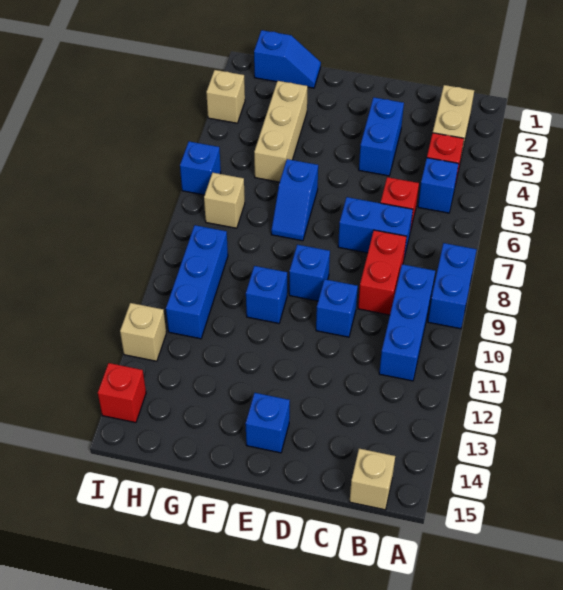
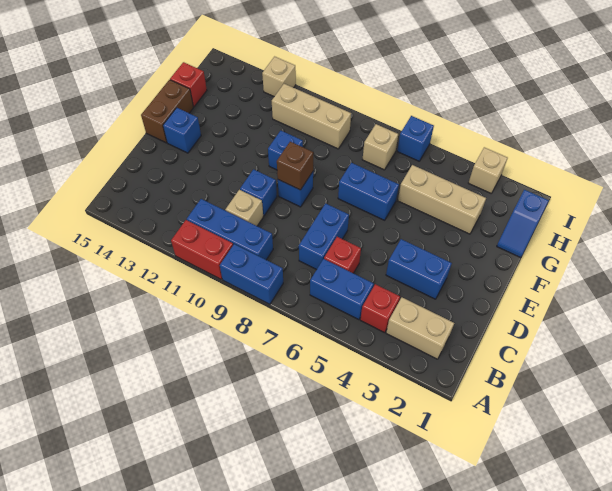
blue brick B5 level 1 -> blue brick B5:B6 level 1
tan brick B15 level 1 -> tan brick C10 level 1
red brick C8:C9 level 1 -> red brick A10:A11 level 1
none -> brown brick E9 level 2
none -> brown brick E15:F15 level 1
blue slope F6:F7 level 1 top 6 -> blue brick F6:F7 level 1
blue brick H9:H11 level 1 -> tan brick H9:H11 level 1
red brick I14 level 1 -> red brick G15 level 1

